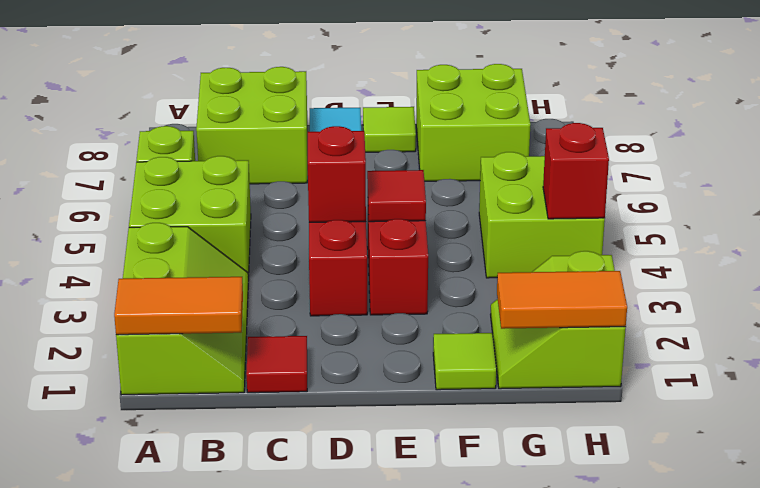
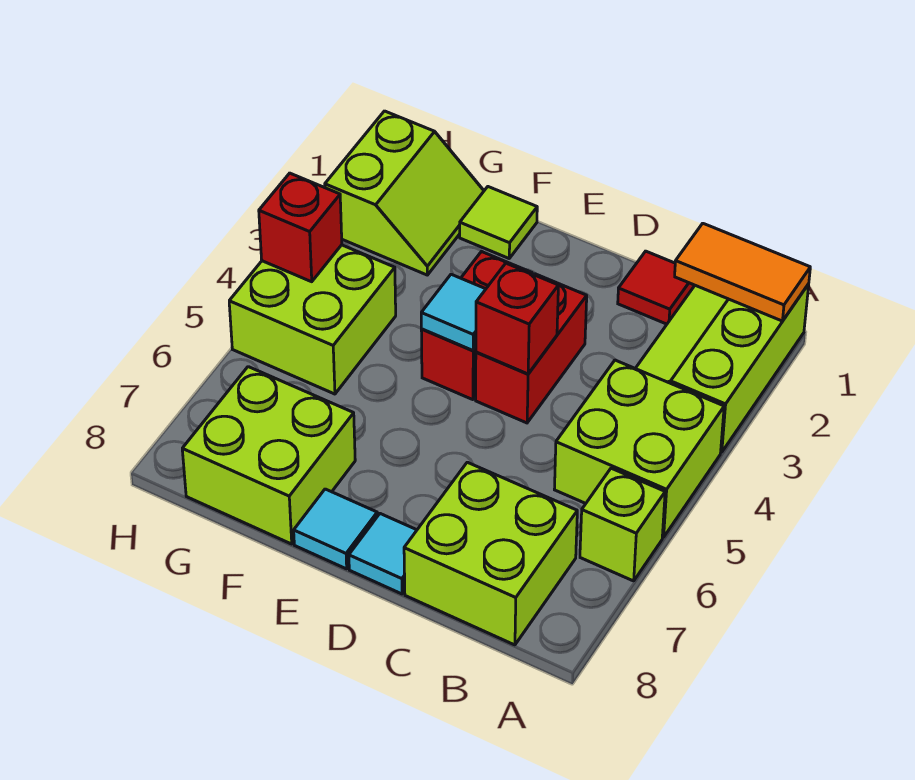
red tile E4 level 2 -> cyan tile E4 level 2
lime tile E8 level 1 -> cyan tile E8 level 1
orange tile G1:H1 level 2 -> none

